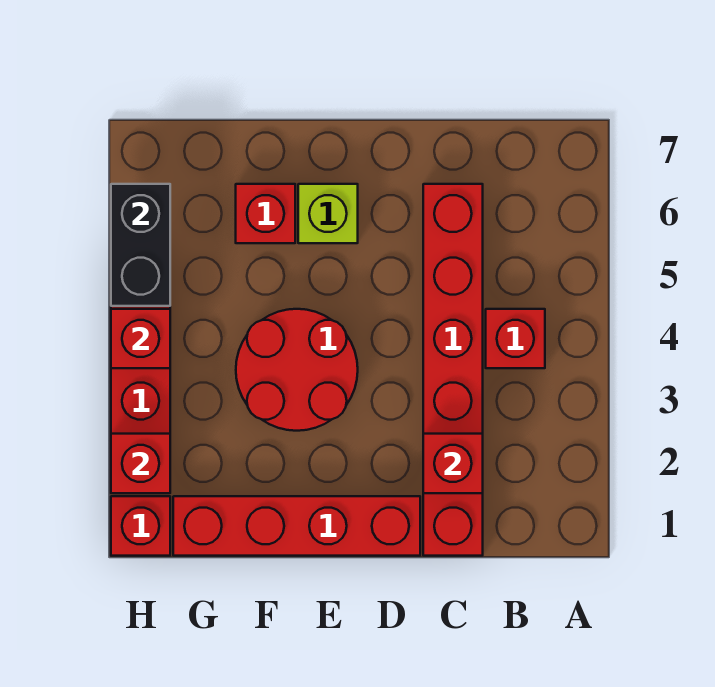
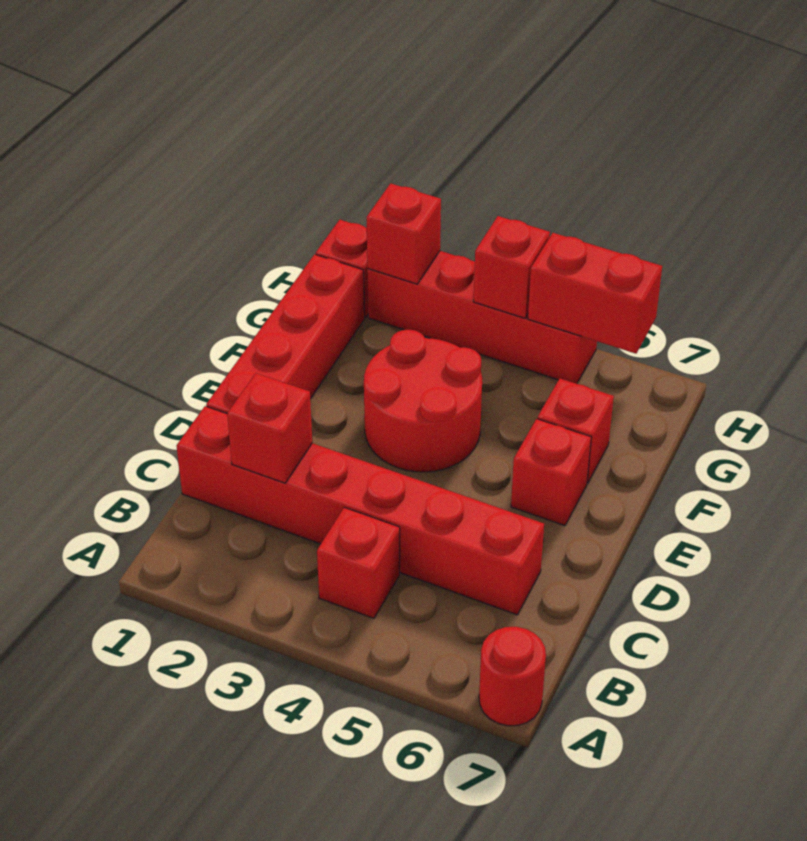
none -> red round brick A7 level 1
lime brick E6 level 1 -> red brick E6 level 1
black brick H5:H6 level 2 -> red brick H5:H6 level 2

